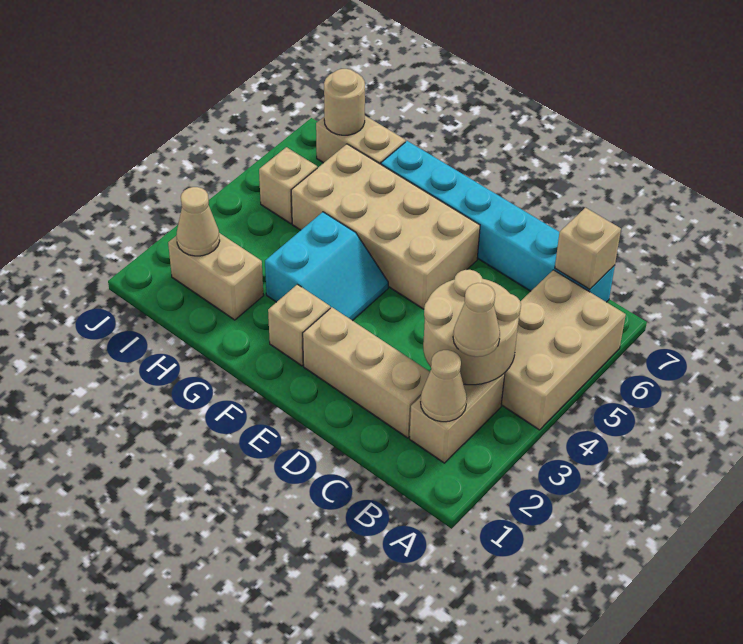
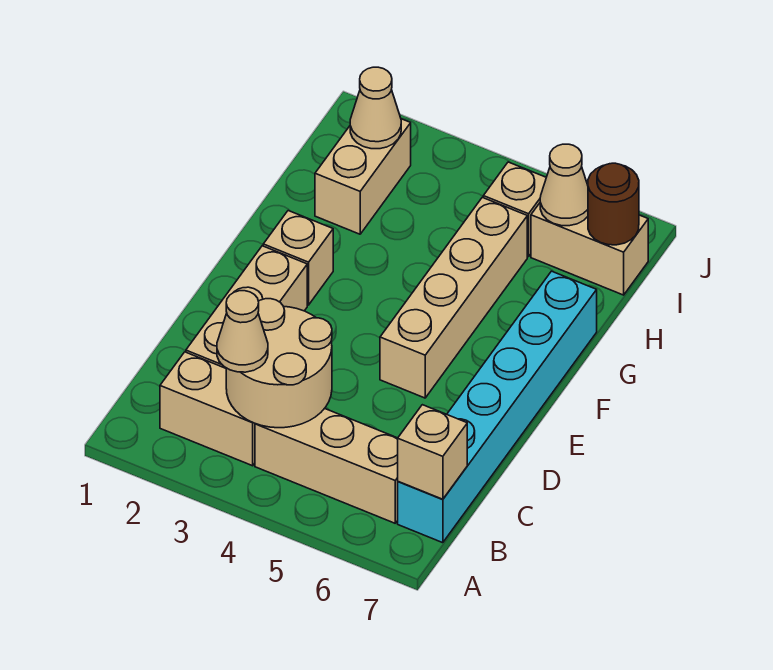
tan brick A4:B6 level 1 -> tan brick B4:B6 level 1
tan cone B2 level 2 -> tan cone I6 level 2
tan brick E5:H6 level 1 -> tan brick E5:H5 level 1
cyan slope F3:G4 level 1 top G -> none
tan brick H7:I7 level 1 -> tan brick I6:I7 level 1
tan round brick I7 level 2 -> brown round brick I7 level 2

